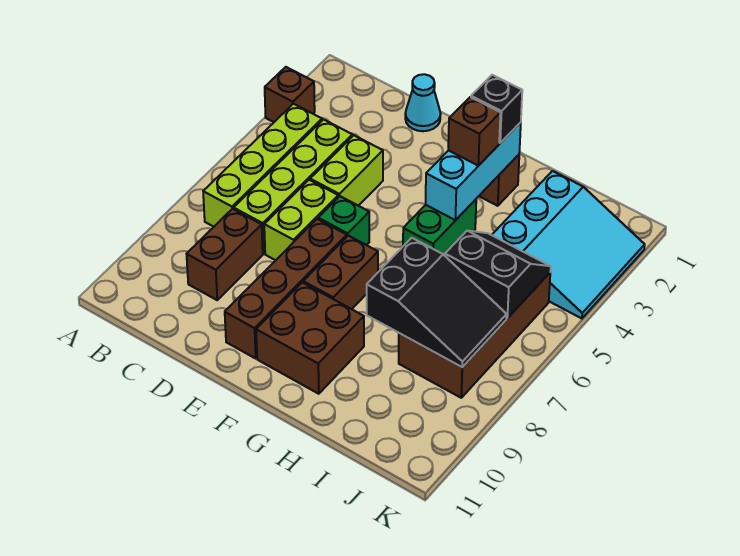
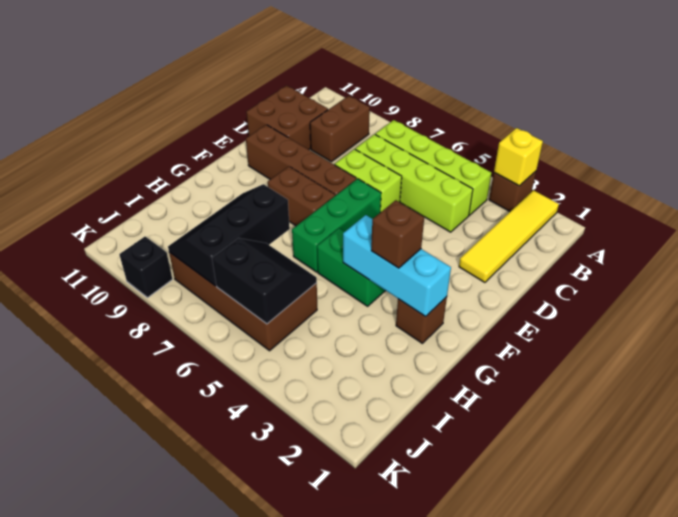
none -> yellow tile A2:D2 level 1
none -> yellow brick A3 level 2
brown brick C8:C9 level 1 -> brown brick B9:C9 level 1
cyan cone D1 level 1 -> none
lime brick D4:D5 level 1 -> none
green brick E6 level 1 -> green brick E6:G6 level 1
brown brick F9:G10 level 1 -> brown brick C10:D11 level 1
black brick G2 level 3 -> black brick K9 level 1
black slope H7:J8 level 2 top H -> black slope H7:J8 level 2 top 7
cyan slope I2:K4 level 1 top I -> none
black slope I5:J6 level 2 top 6 -> black slope I5:J6 level 2 top J

